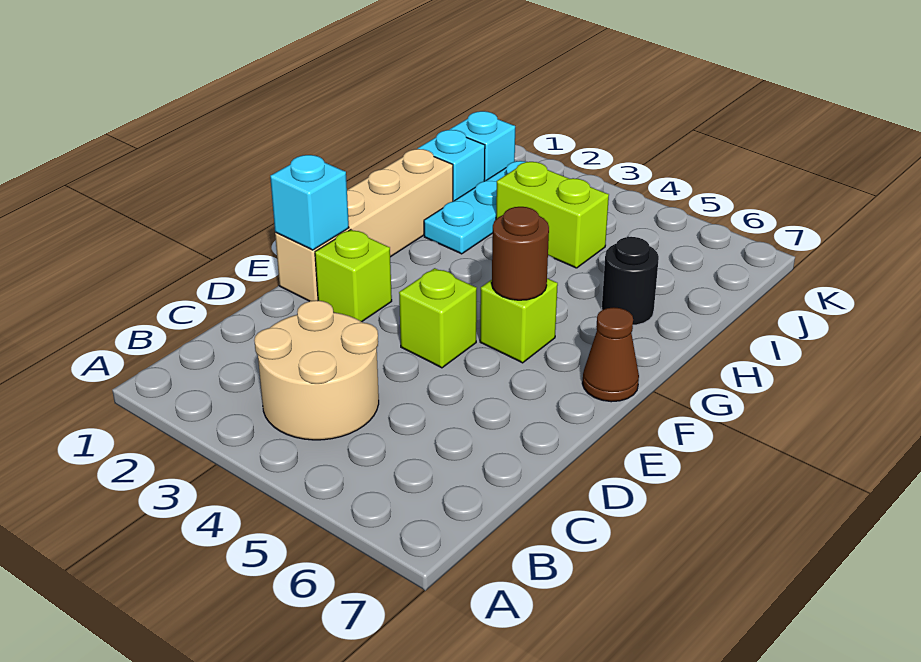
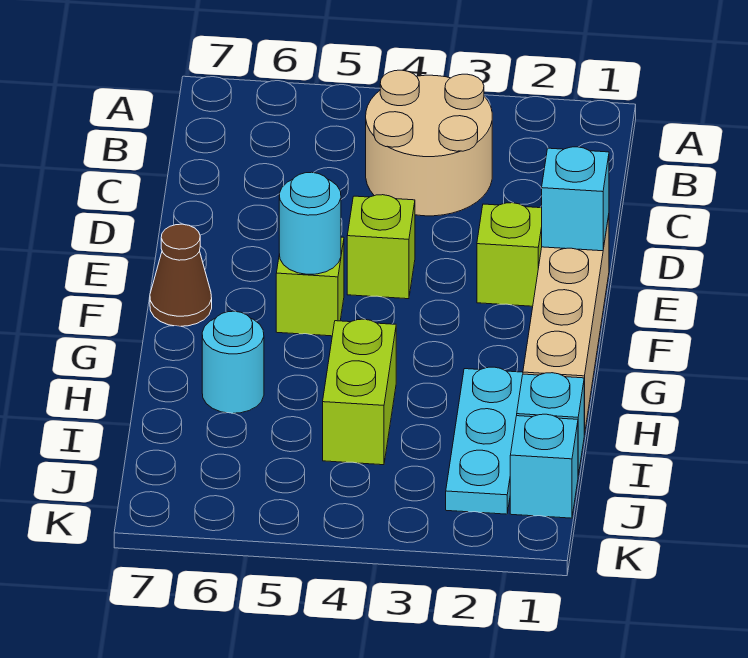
brown round brick F5 level 2 -> cyan round brick F5 level 2
black round brick H6 level 1 -> cyan round brick H6 level 1
lime brick I3:I4 level 1 -> lime brick H4:I4 level 1

